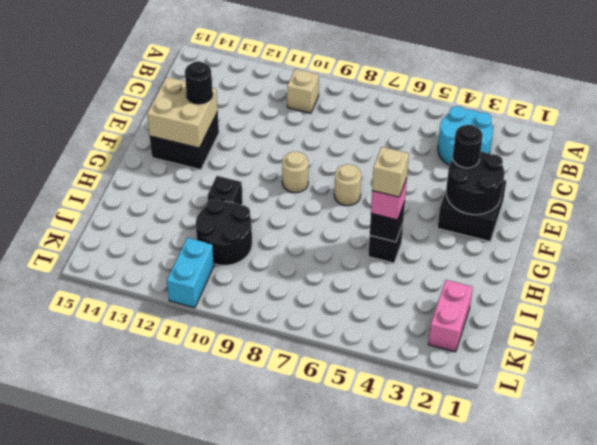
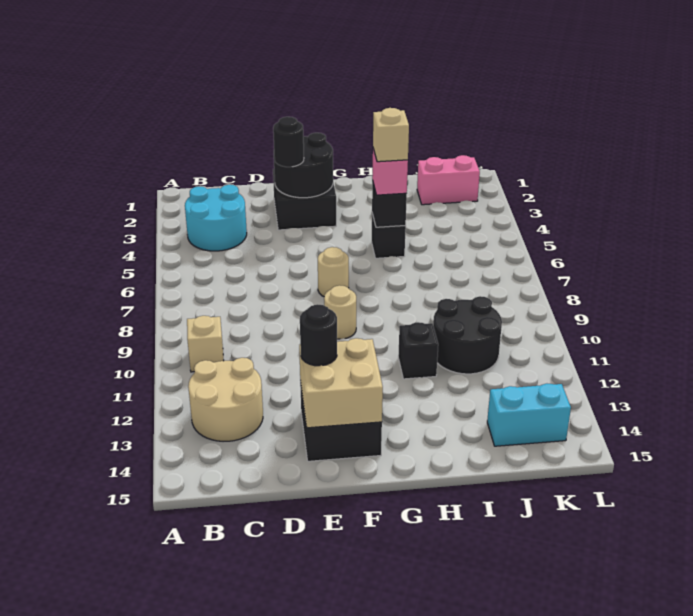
none -> tan round brick B12:C13 level 1
cyan brick K11:L11 level 1 -> cyan brick J14:K14 level 1

